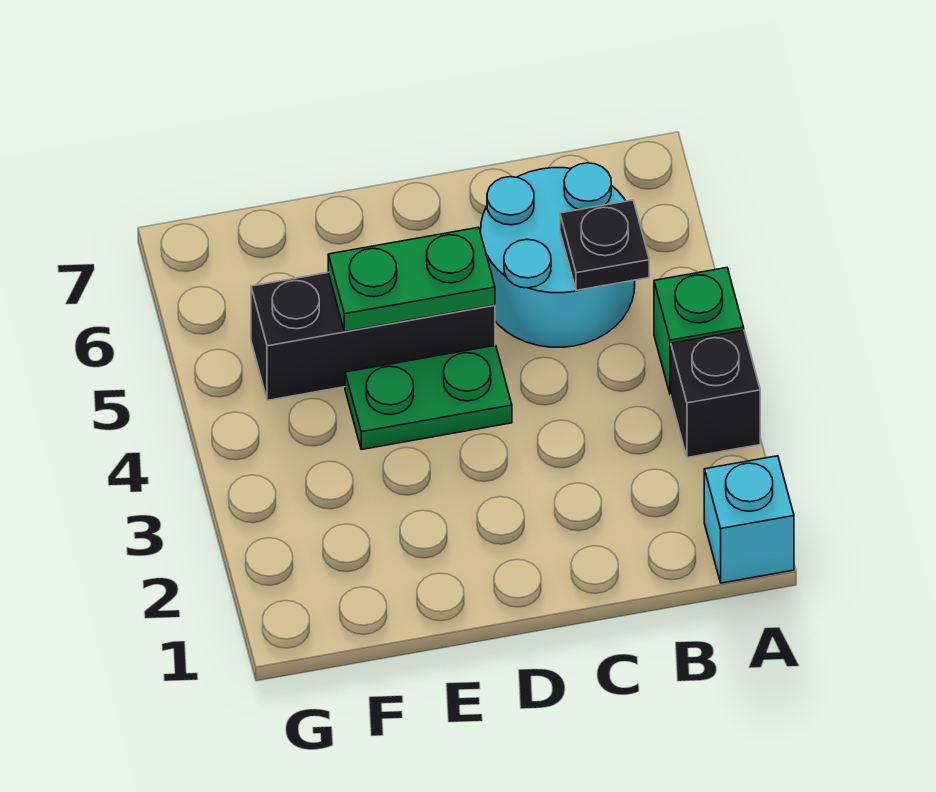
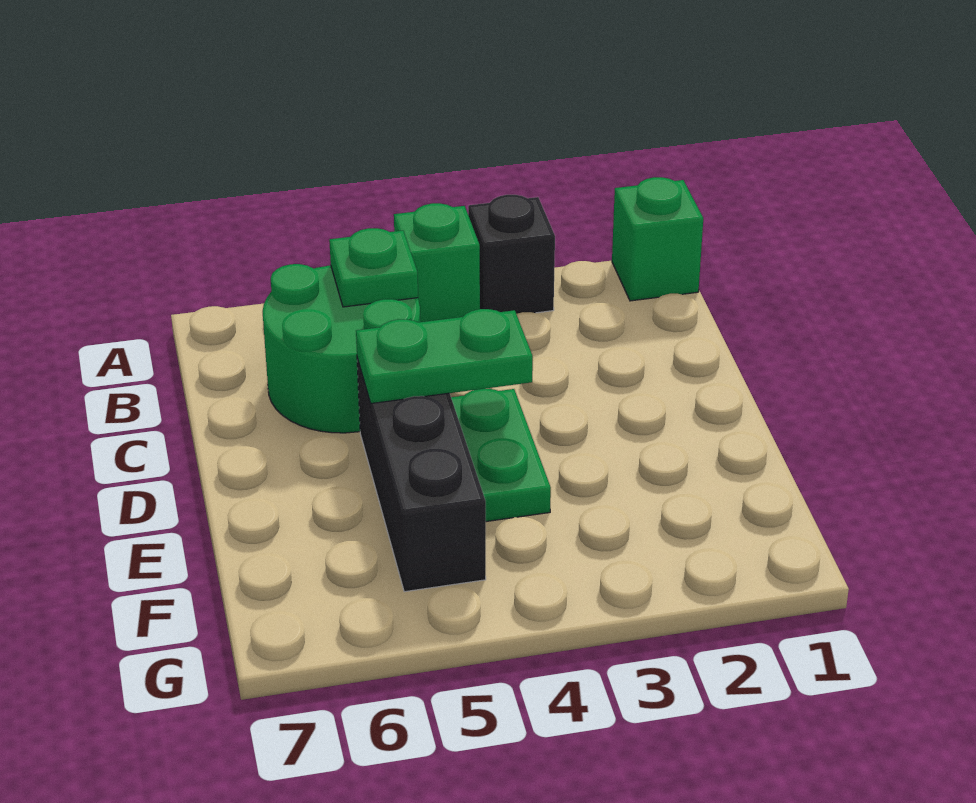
cyan brick A1 level 1 -> green brick A1 level 1
cyan round brick B5:C6 level 1 -> green round brick B5:C6 level 1
black plate B5 level 2 -> green plate B5 level 2
green plate D5:E5 level 2 -> green plate D4:D5 level 2

